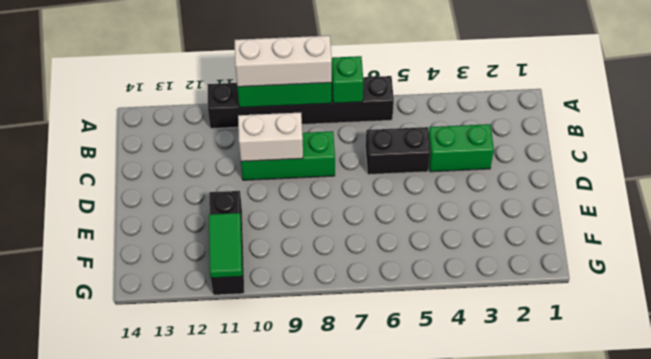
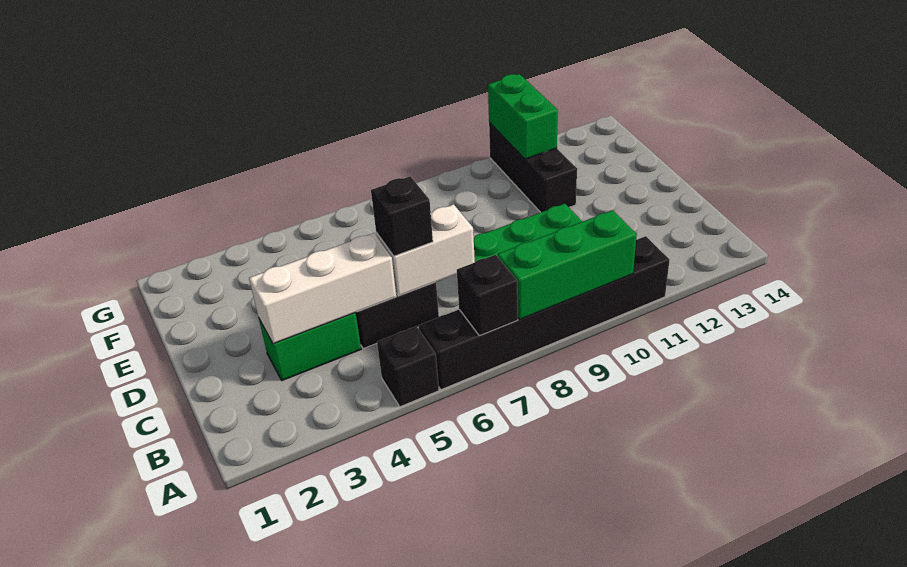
none -> black brick A5 level 1
green brick A7 level 2 -> black brick A7 level 2
white brick A8:A10 level 3 -> white brick C3:C5 level 2
none -> black brick C6 level 3
white brick C9:C10 level 2 -> white brick C6:C7 level 2
green tile F11:G11 level 2 -> green brick F11:G11 level 2

